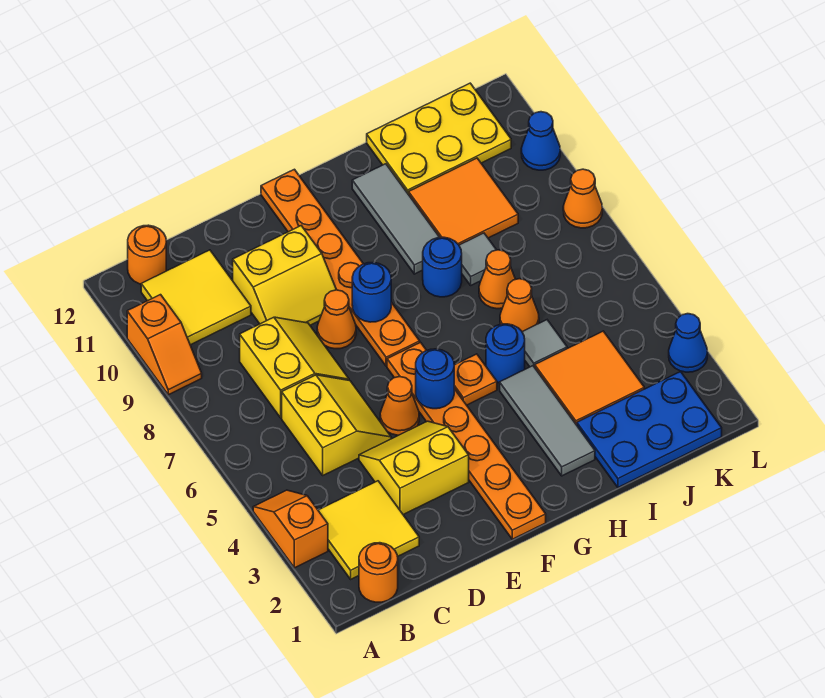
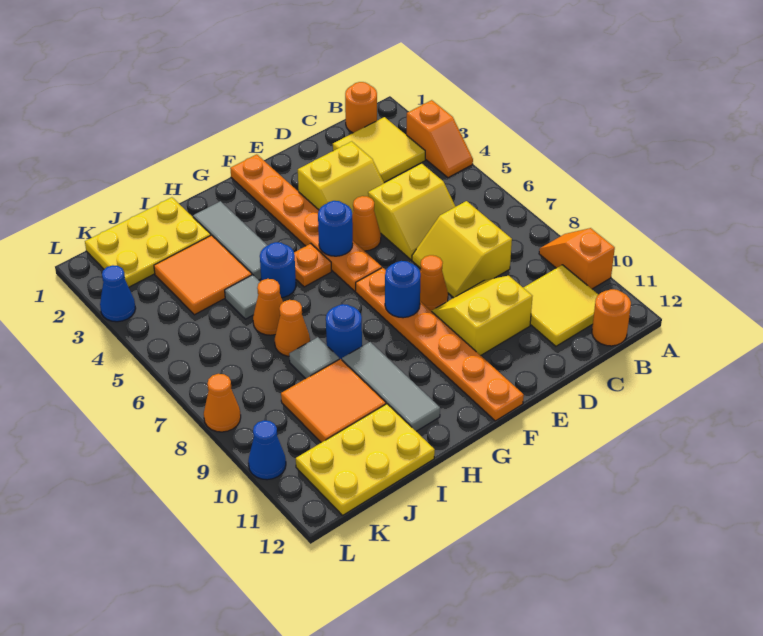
yellow slope C5:D6 level 1 top C -> yellow slope C5:D6 level 1 top 5
blue plate I1:K2 level 1 -> yellow plate I1:K2 level 1

